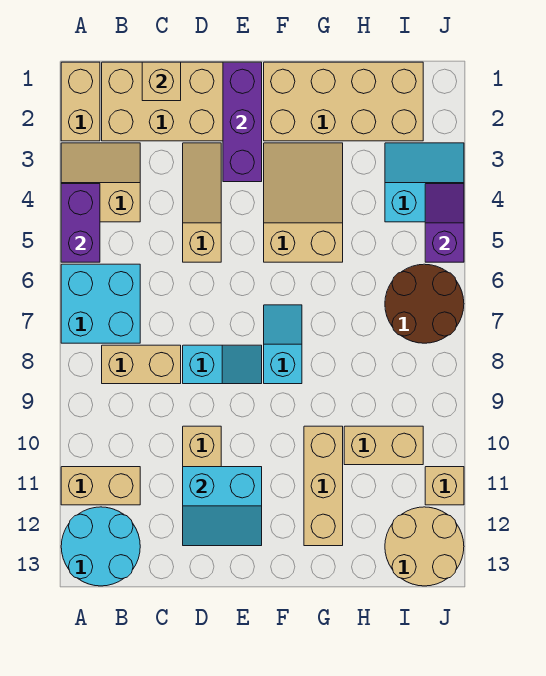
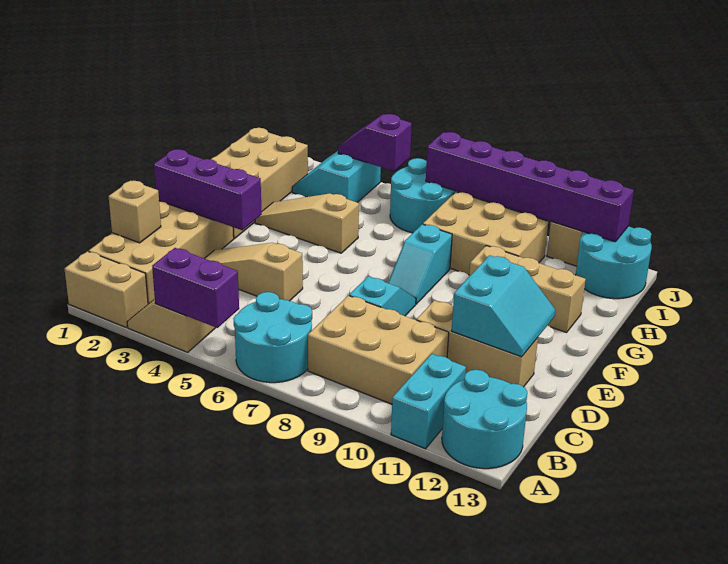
cyan brick A6:B7 level 1 -> cyan round brick A6:B7 level 1
tan brick A11:B11 level 1 -> cyan brick A11:B11 level 1
tan brick B8:C8 level 1 -> tan brick B8:C10 level 1
tan slope F3:G5 level 1 top 5 -> tan slope G3:G5 level 1 top 5
cyan slope F7:F8 level 1 top 8 -> cyan slope F8:G8 level 1 top G
tan brick H10:I10 level 1 -> tan brick H8:I10 level 1
brown round brick I6:J7 level 1 -> cyan round brick I6:J7 level 1
tan round brick I12:J13 level 1 -> cyan round brick I12:J13 level 1
none -> purple brick J7:J12 level 2

